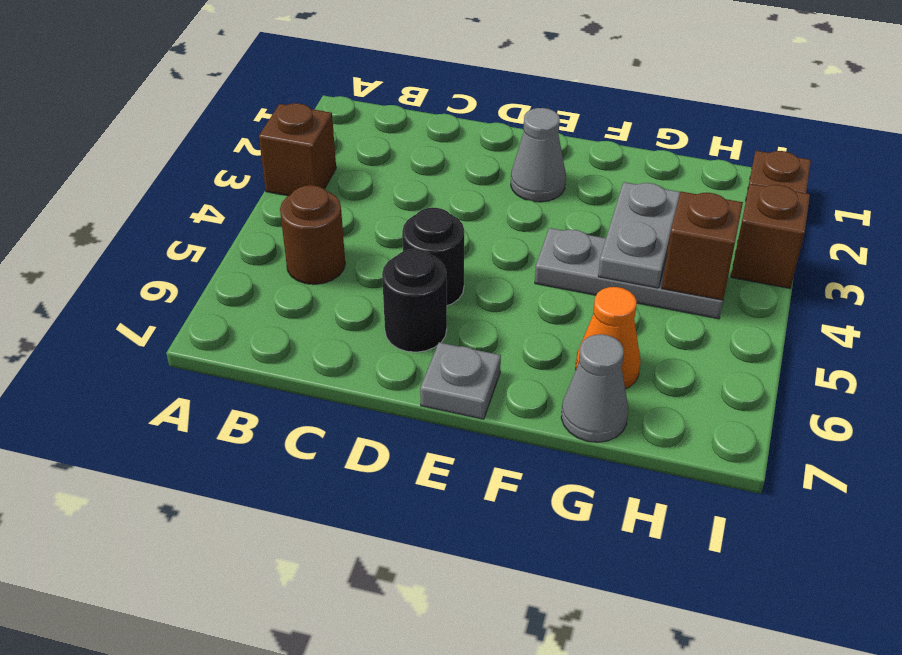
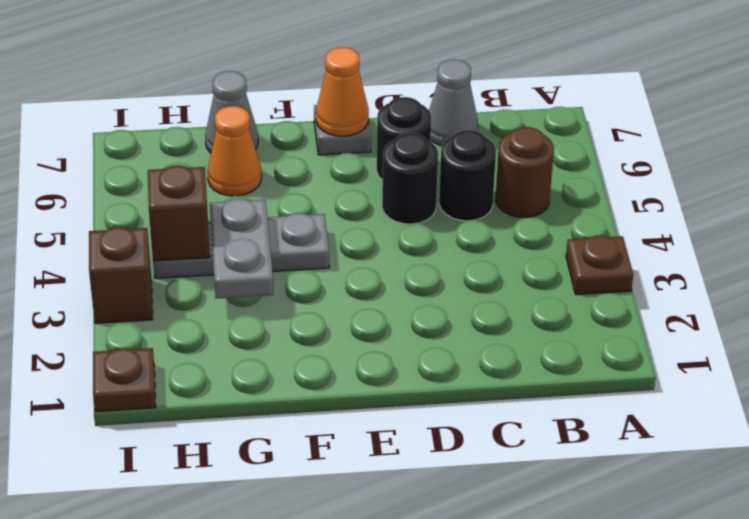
brown brick A3 level 1 -> brown plate A3 level 1
none -> black round brick C5 level 1
grey cone E2 level 1 -> grey cone C7 level 1
none -> orange cone E7 level 2

